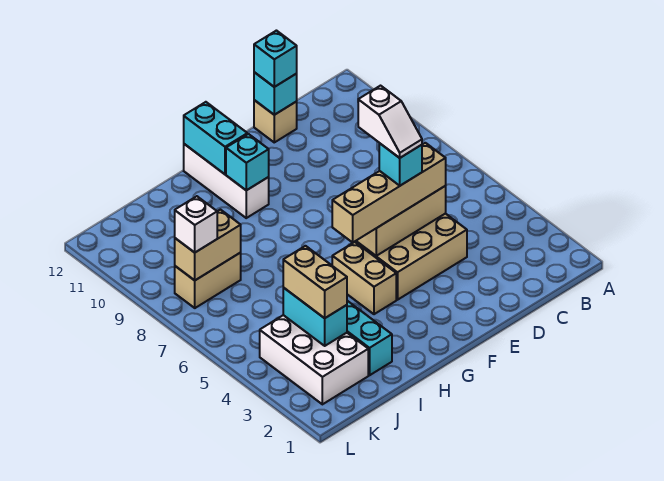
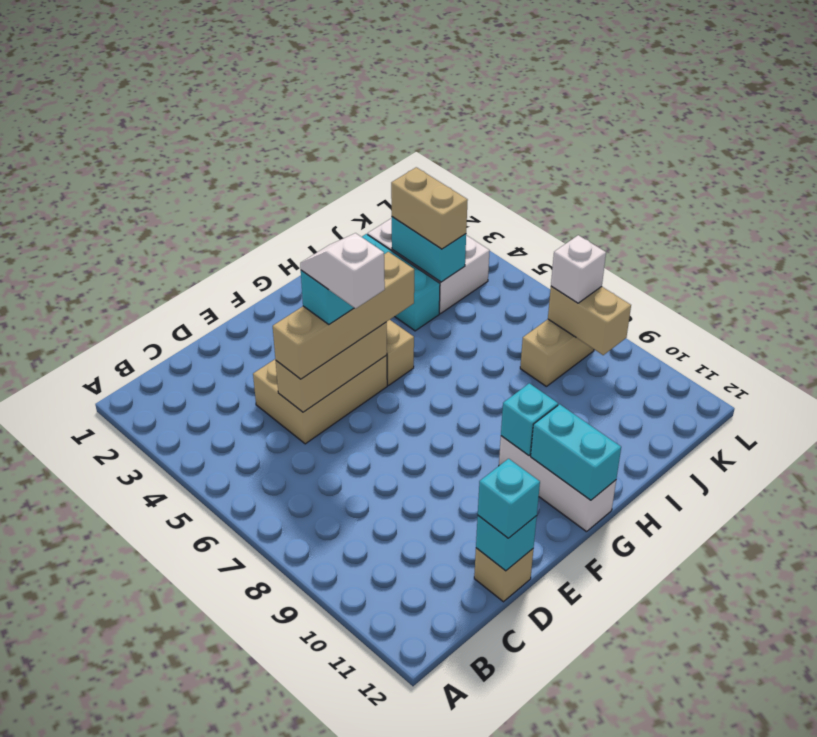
tan brick J8:K8 level 2 -> tan brick K8:K9 level 2

